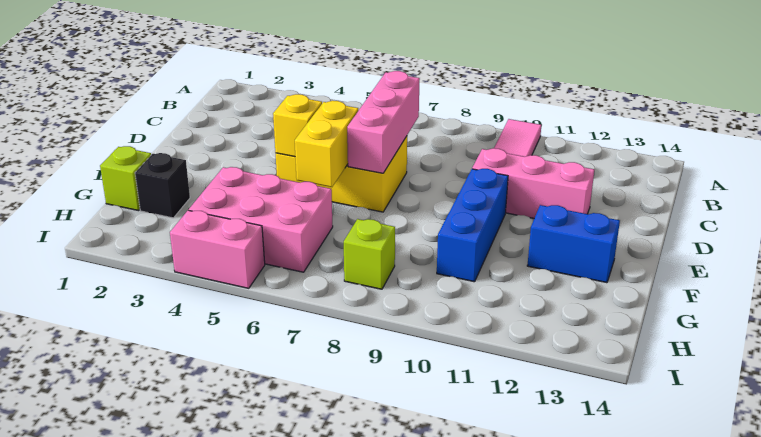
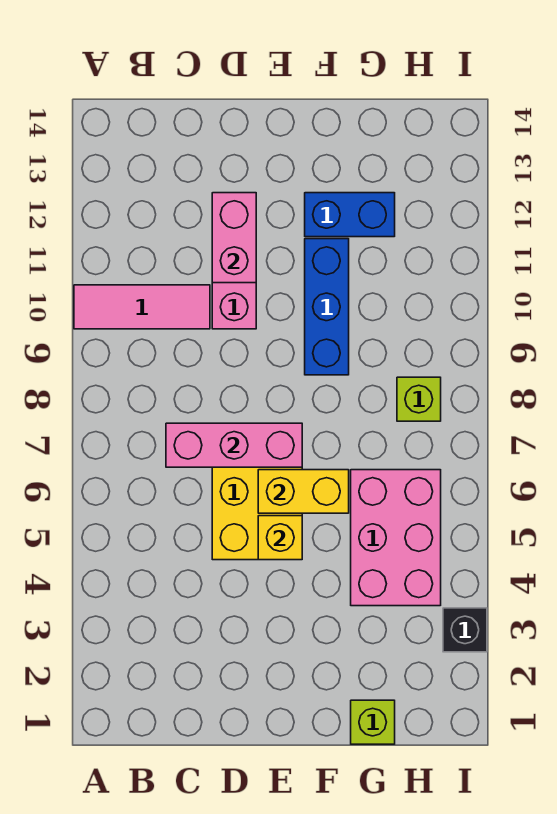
blue brick E10:G10 level 1 -> blue brick F9:F11 level 1
blue brick F12:F13 level 1 -> blue brick F12:G12 level 1
black brick G2 level 1 -> black brick I3 level 1
pink brick I4:I5 level 1 -> pink brick D11:D12 level 2

